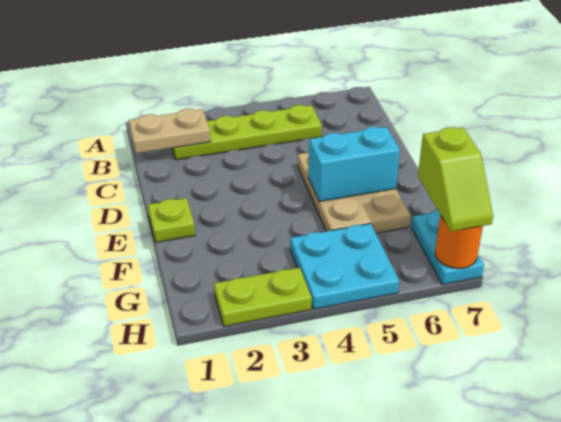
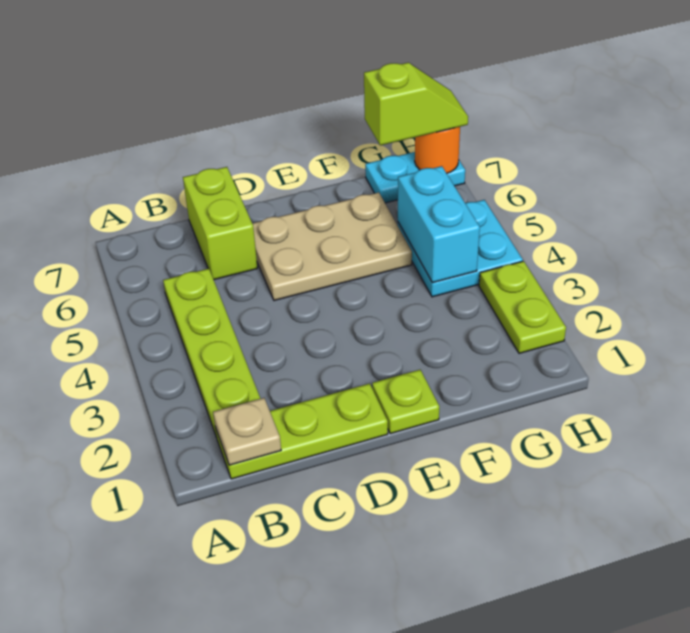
none -> lime plate B1:D1 level 1
tan plate B1:B2 level 2 -> tan plate B1 level 2
none -> lime brick C6:C7 level 1
cyan brick E5:E6 level 2 -> cyan brick G4:G5 level 2

